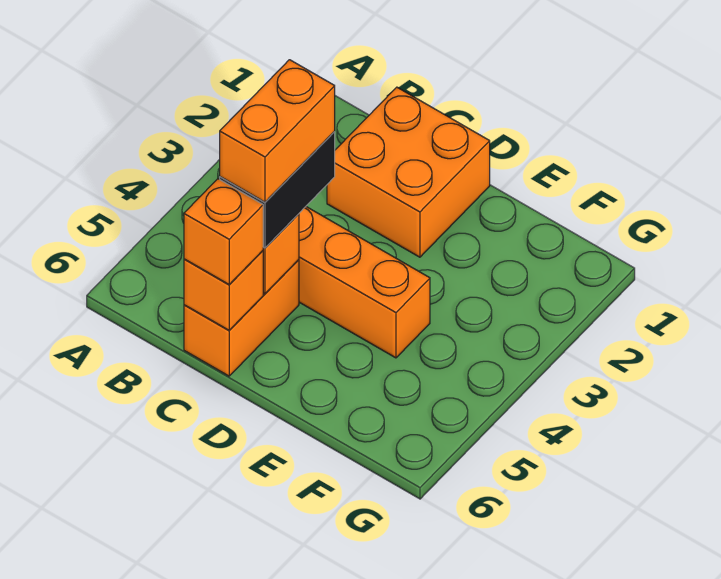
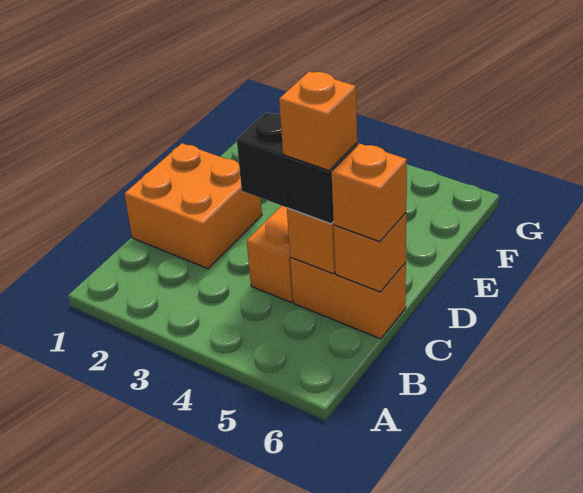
orange brick C4:C5 level 4 -> orange brick C5 level 4

